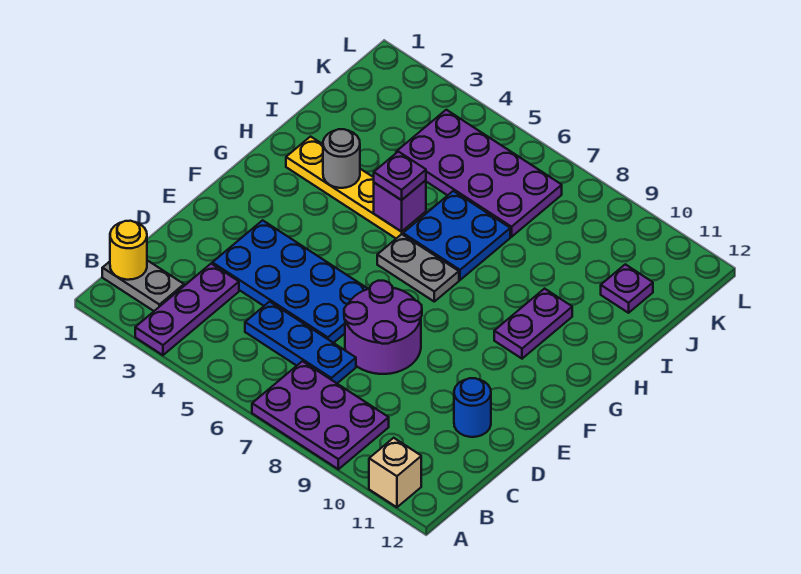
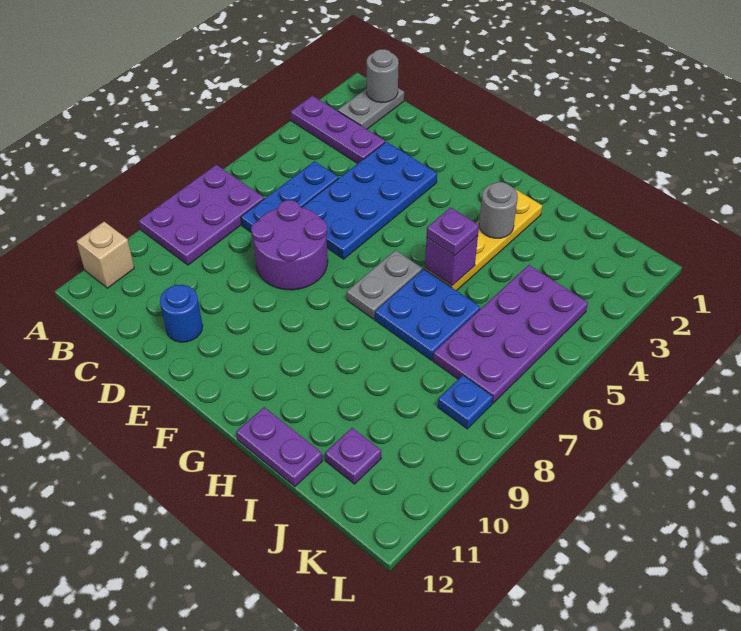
yellow round brick B1 level 2 -> grey round brick B1 level 2
purple plate G10:H10 level 1 -> purple plate H12:I12 level 1
none -> blue plate K8 level 1

